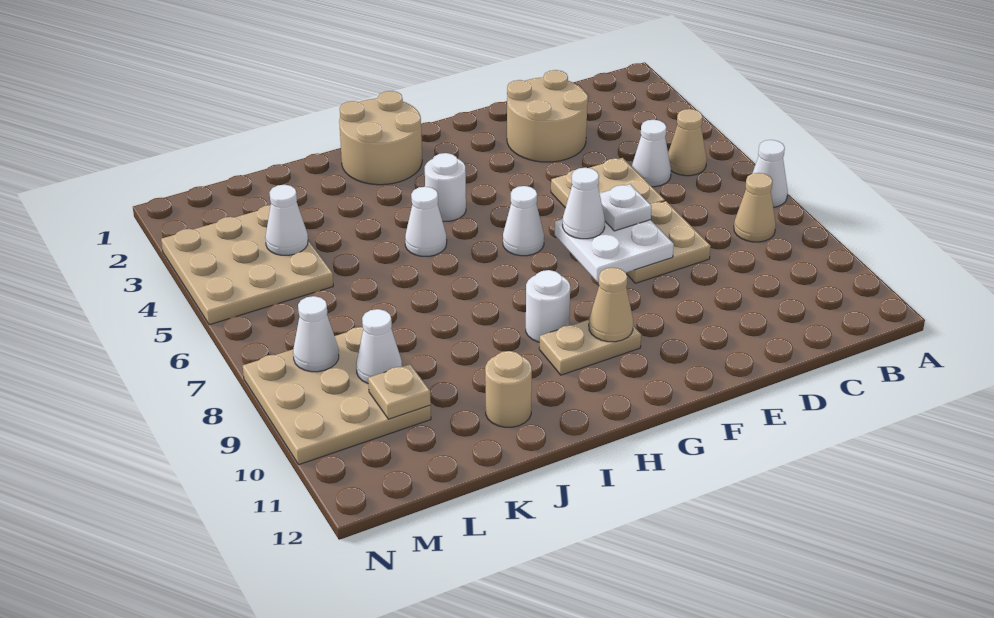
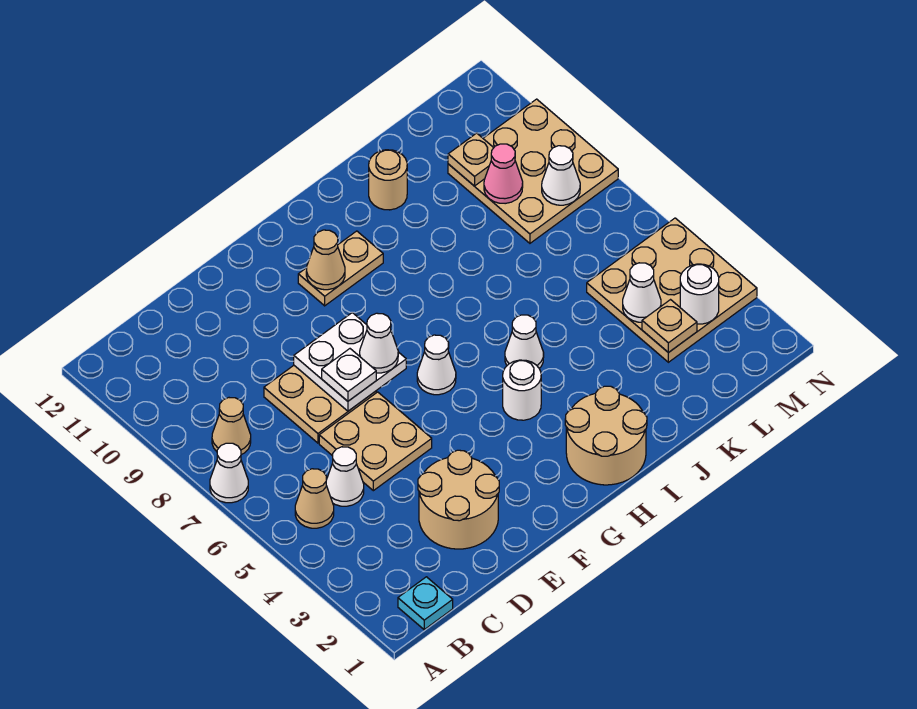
none -> cyan plate B1 level 1
white round brick H9 level 1 -> white round brick M3 level 2
none -> tan plate L3 level 2
white cone L9 level 2 -> pink cone L9 level 2

